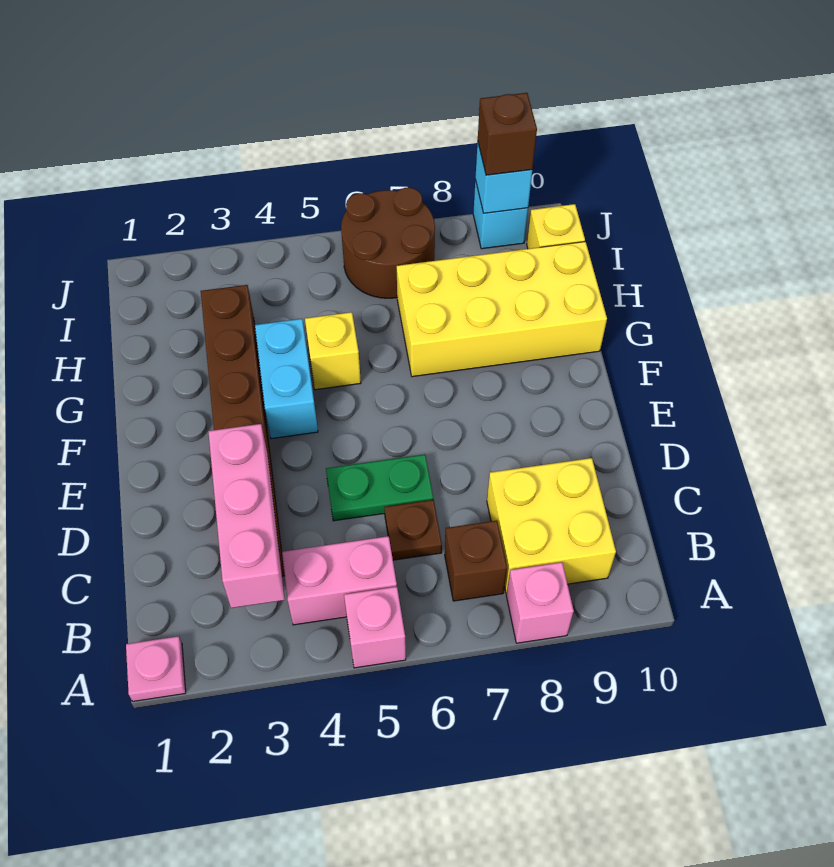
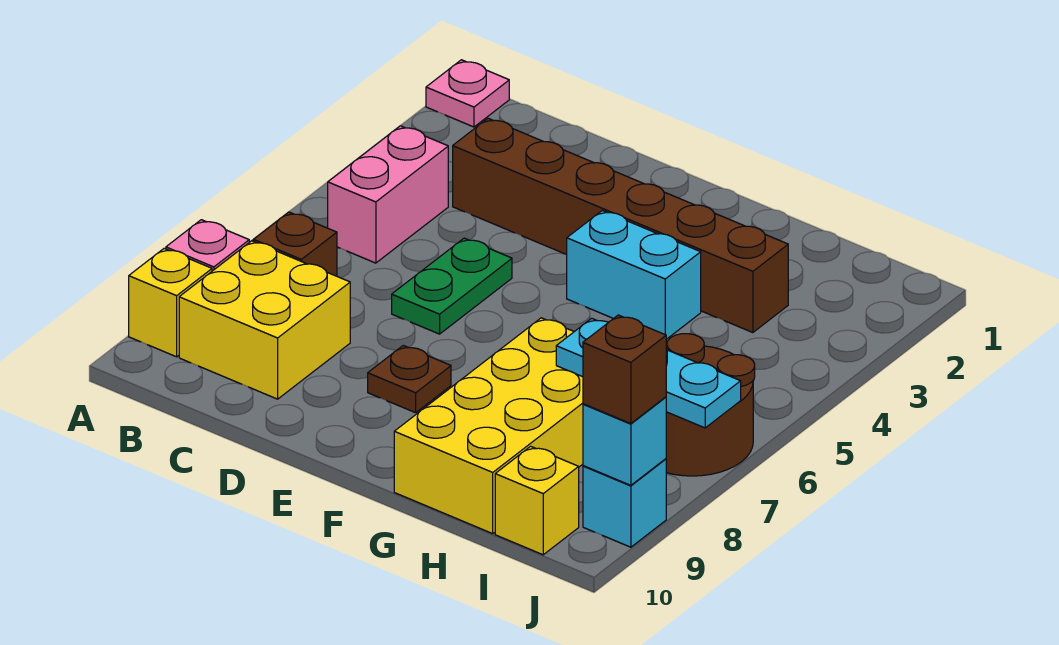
pink brick A5 level 1 -> none
pink brick B3:D3 level 2 -> none
brown plate C6 level 1 -> brown plate E8 level 1
yellow brick G5 level 1 -> yellow brick A9 level 1
none -> cyan plate H7:J7 level 2

